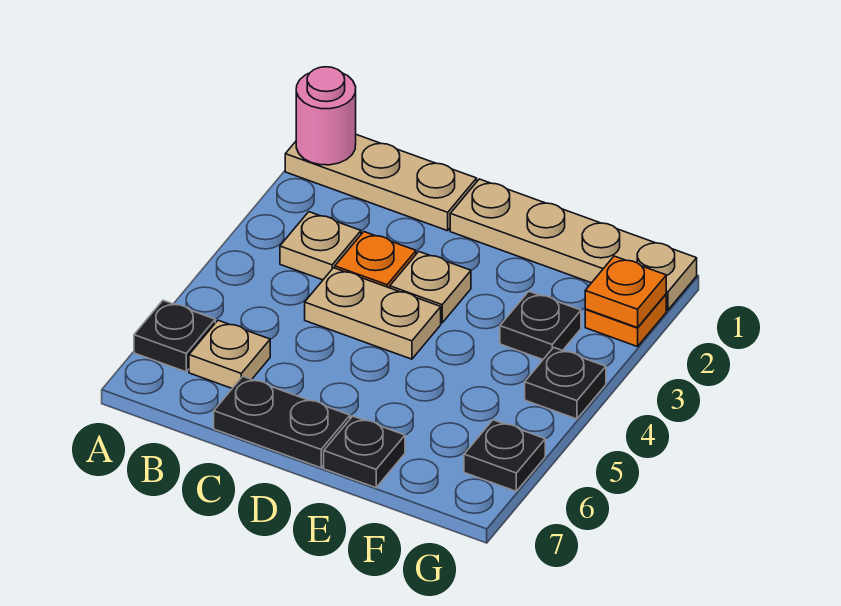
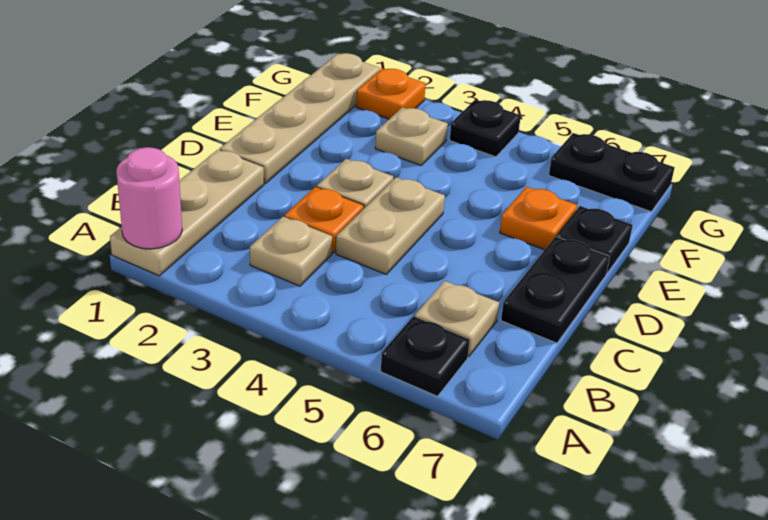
black plate F3 level 1 -> tan plate F3 level 1
orange plate G2 level 2 -> orange plate E6 level 1
black plate G6 level 1 -> black plate G6:G7 level 1

